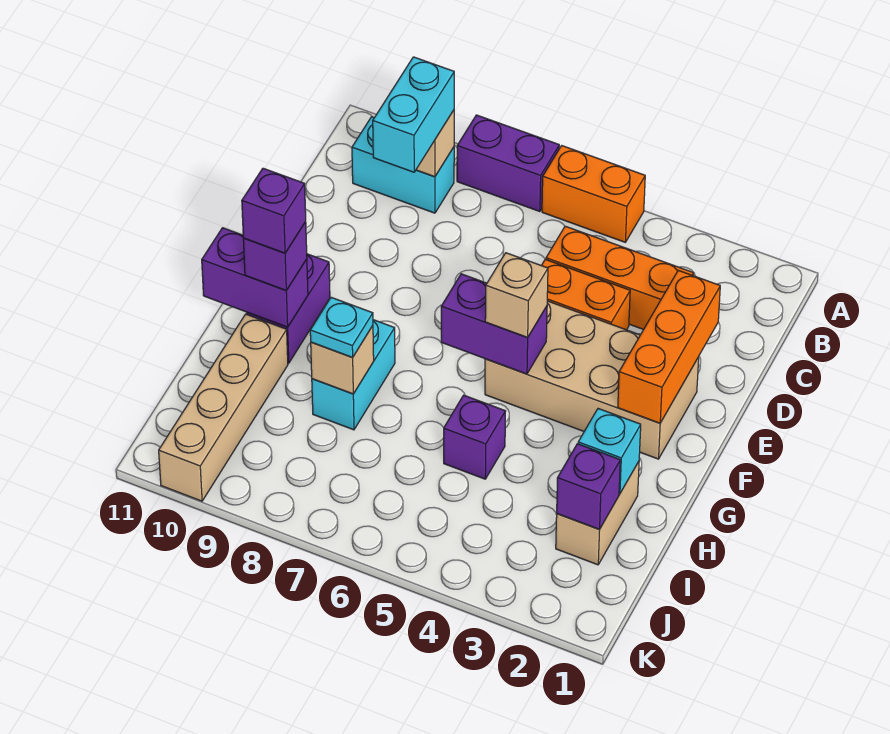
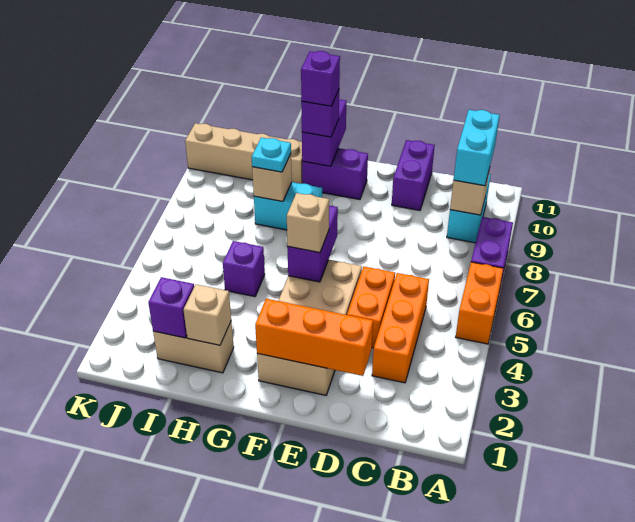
cyan brick B9:C9 level 3 -> cyan brick B9:B10 level 3
none -> purple brick D10:D11 level 1
cyan brick H2 level 2 -> tan brick H2 level 2

